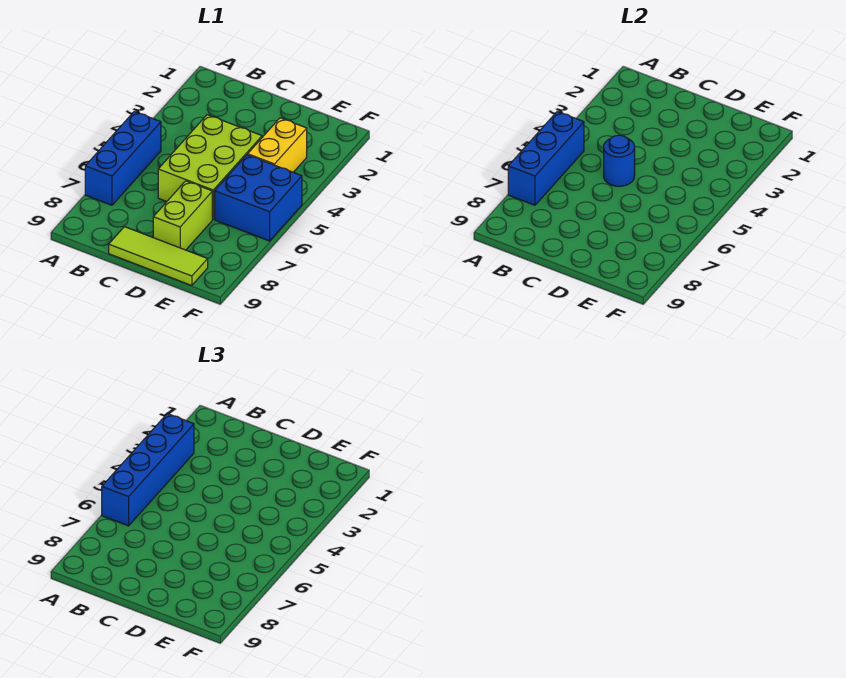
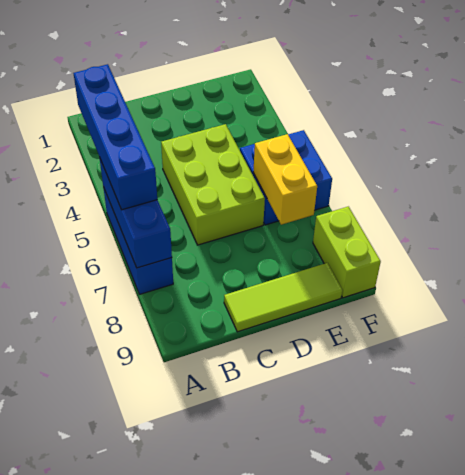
blue round brick C5 level 2 -> none
lime brick D7:D8 level 1 -> lime brick F8:F9 level 1
yellow brick E3:E4 level 1 -> yellow brick E6:E7 level 2

